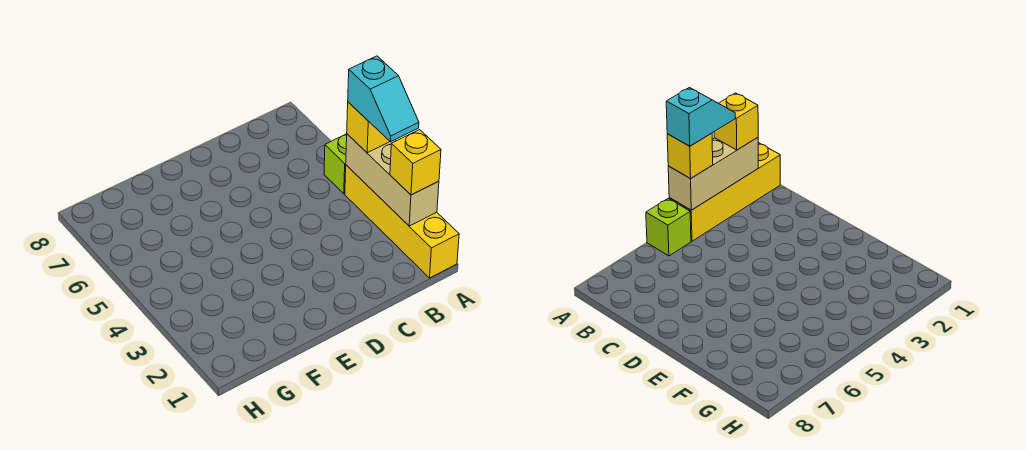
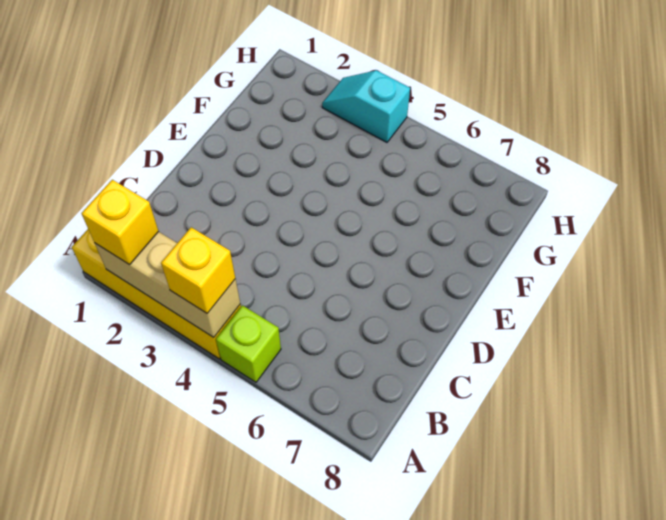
cyan slope A3:A4 level 4 top 4 -> cyan slope H3:H4 level 1 top 4

